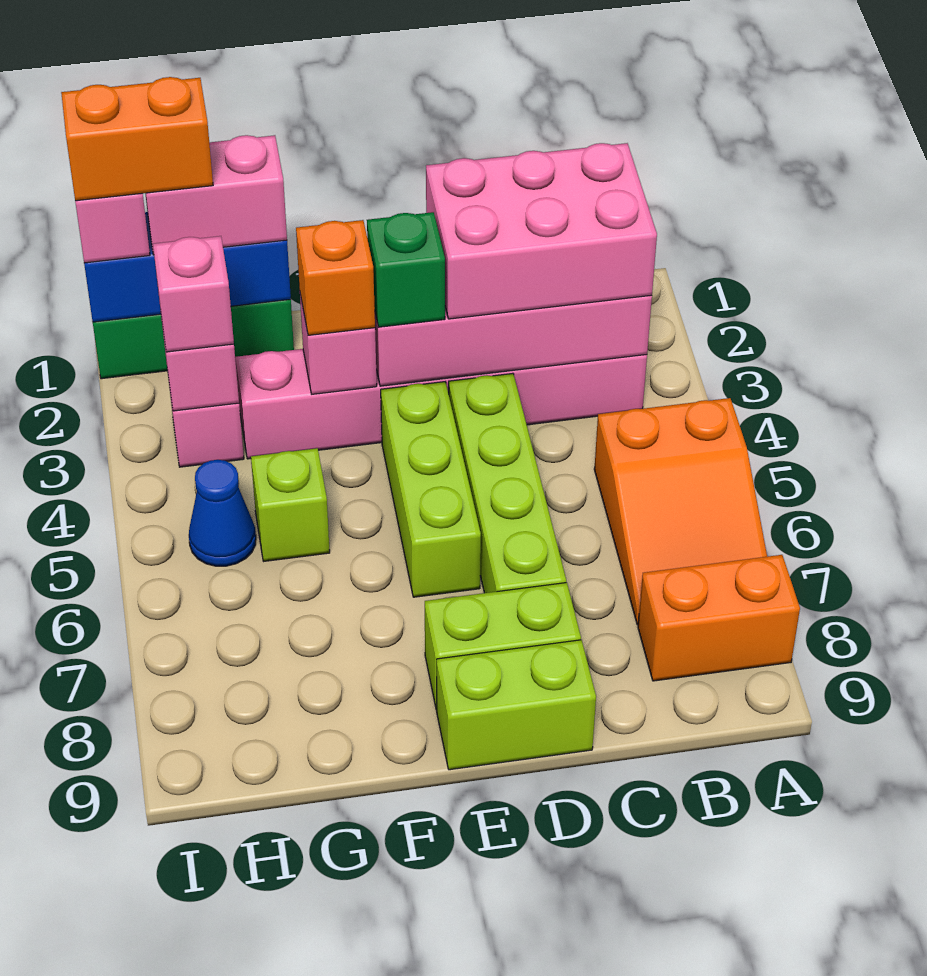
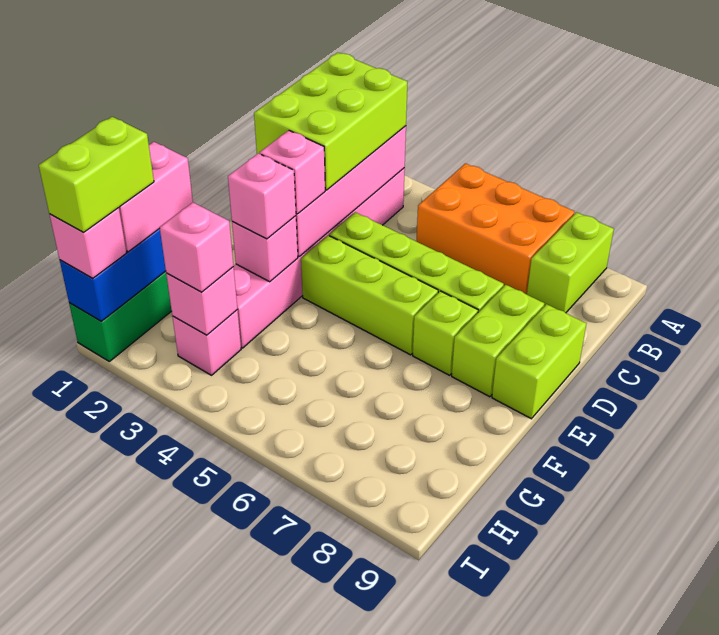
orange slope A5:B7 level 1 top 5 -> orange brick A5:B7 level 1
orange brick A8:B8 level 1 -> lime brick A8:B8 level 1
pink brick B2:D3 level 3 -> lime brick B2:D3 level 3
green brick E3 level 3 -> pink brick E3 level 3
orange brick F3 level 3 -> pink brick F3 level 3
lime brick G5 level 1 -> lime brick E7 level 1
orange brick H1:I1 level 4 -> lime brick H1:I1 level 4
blue cone H5 level 1 -> none

